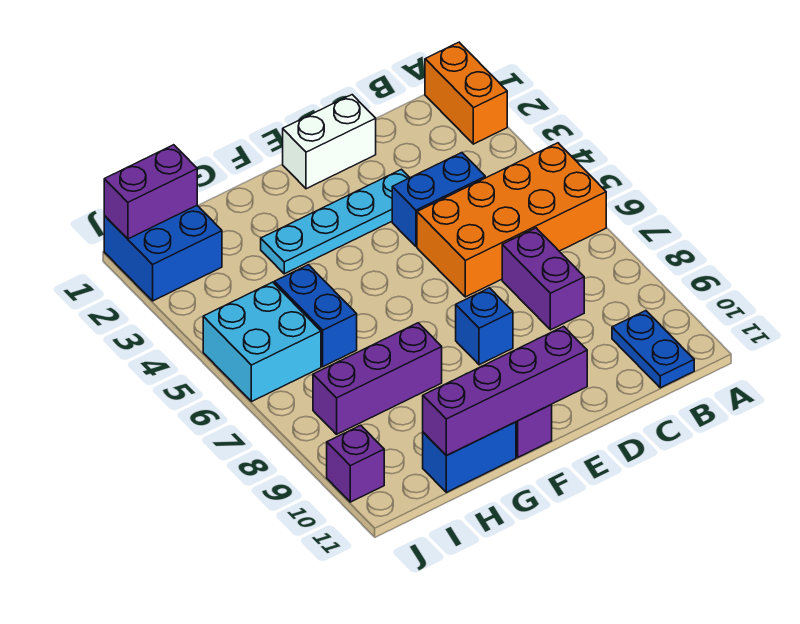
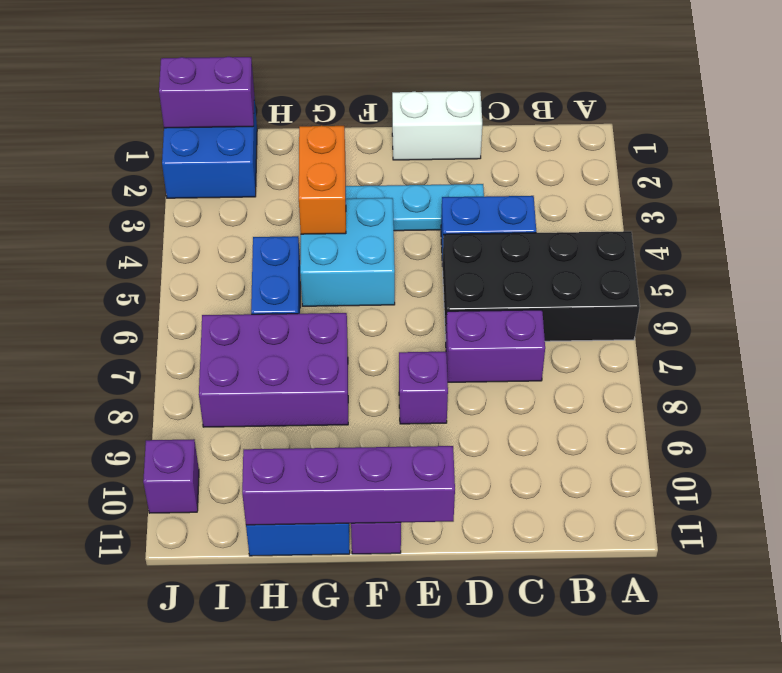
orange brick A1:A2 level 1 -> orange brick G3:G4 level 2
orange brick A5:D6 level 1 -> black brick A5:D6 level 1
blue plate B10:B11 level 1 -> none
purple brick C7:C8 level 1 -> purple brick C7:D7 level 1
blue brick E8 level 1 -> purple brick E8 level 1
purple brick G8:I8 level 1 -> purple brick G7:I8 level 1
cyan brick I5:J6 level 1 -> cyan brick F4:G5 level 1

